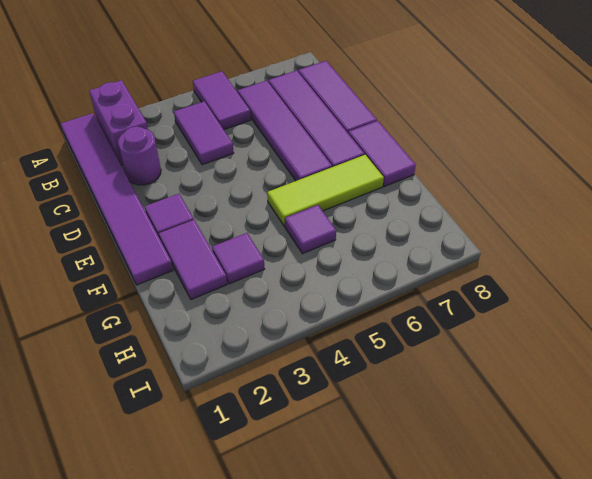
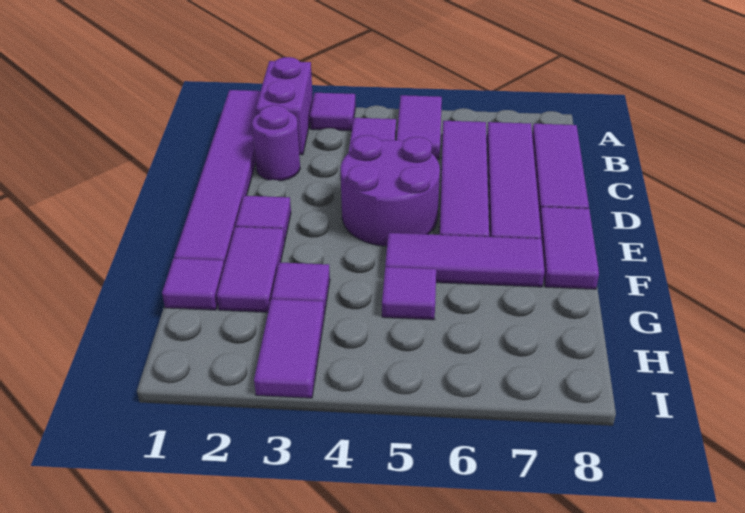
none -> purple tile A3 level 1
none -> purple round brick D4:E5 level 1
lime tile F5:F7 level 1 -> purple tile F5:F7 level 1
none -> purple tile G1 level 1
none -> purple tile H3:I3 level 1

